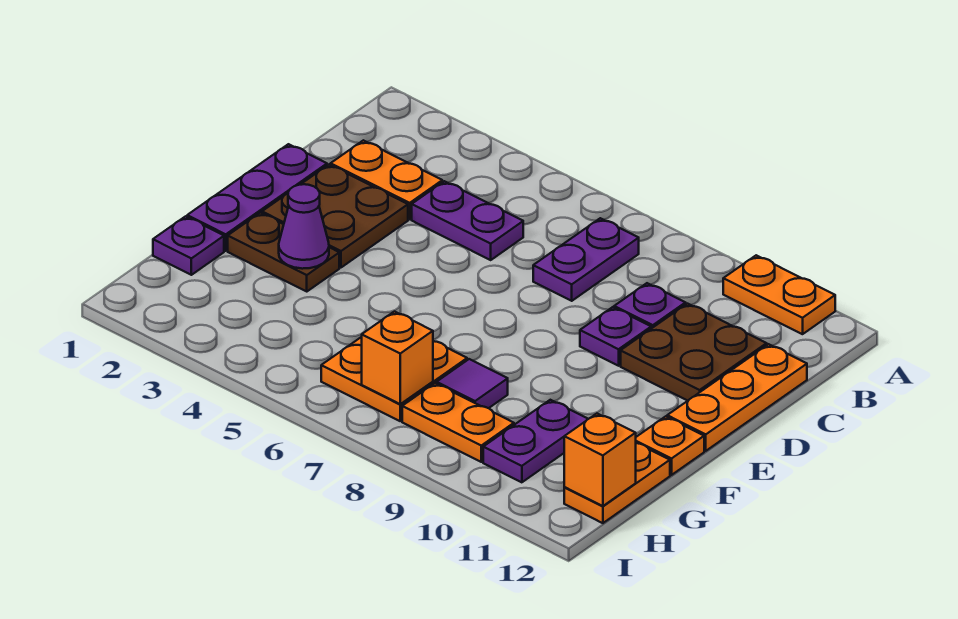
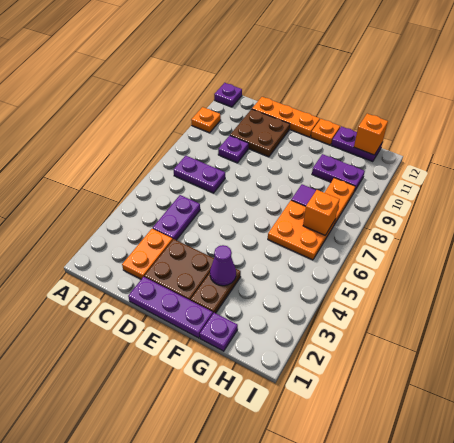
orange plate A10:A11 level 1 -> orange plate A10 level 1
purple plate D9 level 1 -> purple plate A12 level 1
orange plate G12:H12 level 1 -> purple plate G12:H12 level 1

